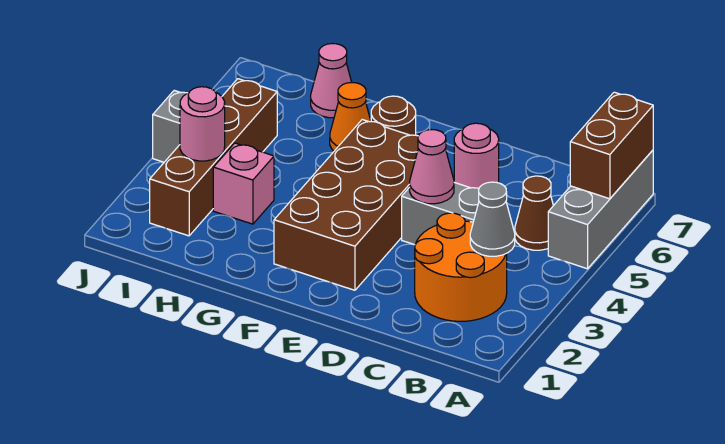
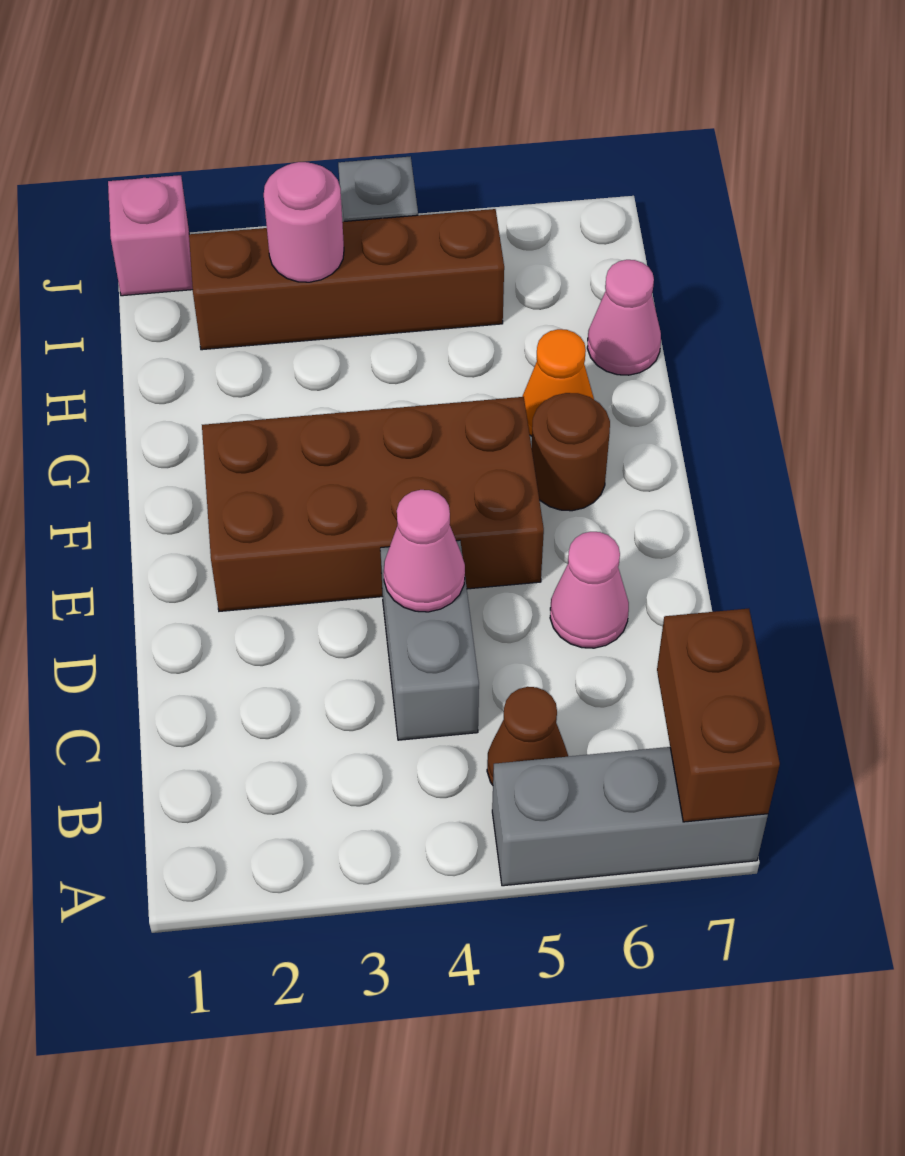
brown brick A6:A7 level 2 -> brown brick A7:B7 level 2
orange round brick B2:C3 level 1 -> none
grey cone B3 level 2 -> none
pink round brick D6 level 1 -> pink cone D6 level 1
pink brick H3 level 1 -> pink brick J1 level 1

